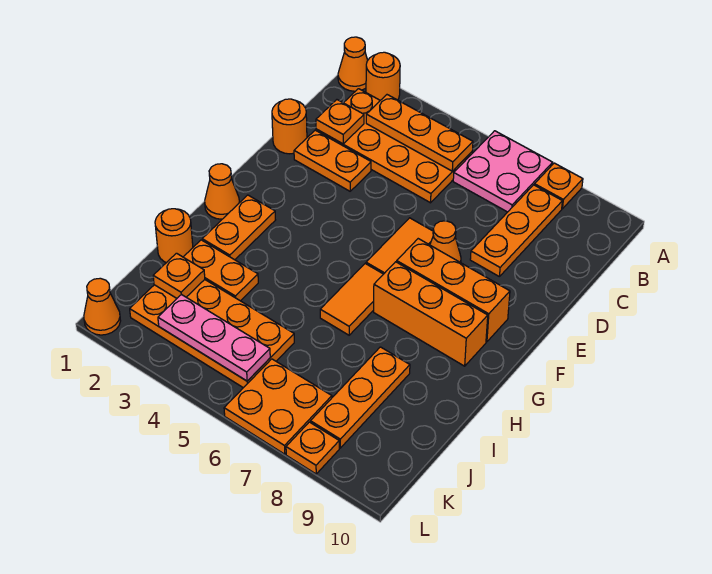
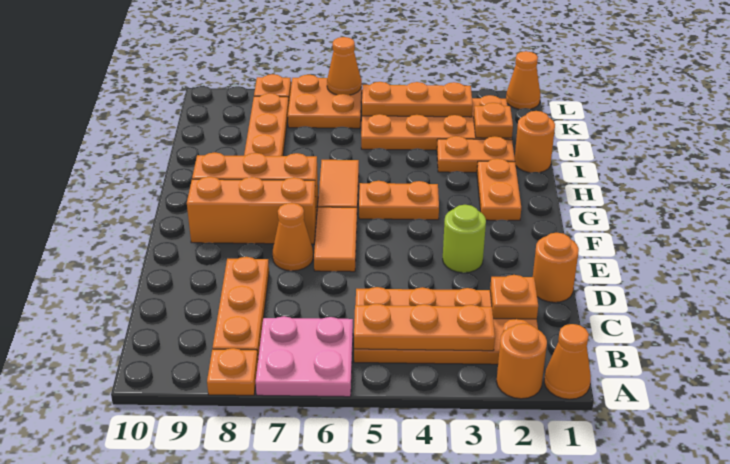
orange plate D2:D3 level 1 -> orange plate G4:G5 level 1
none -> lime round brick E3 level 1
orange cone G1 level 1 -> orange cone L6 level 2
pink plate K3:K5 level 2 -> orange plate K3:K5 level 2

